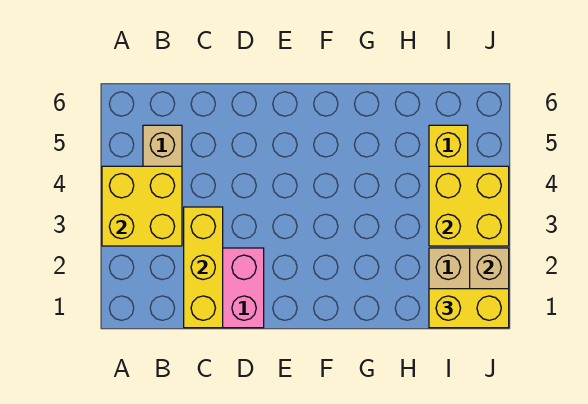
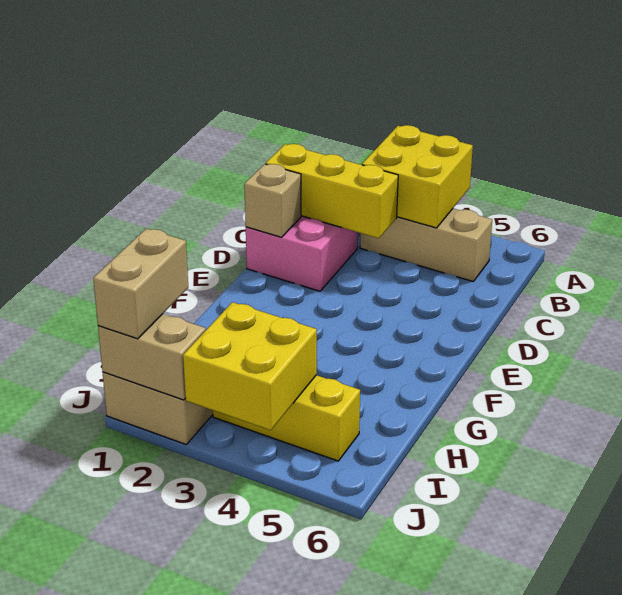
none -> tan brick D1 level 2
yellow brick I1:J1 level 3 -> tan brick I1:J1 level 3

